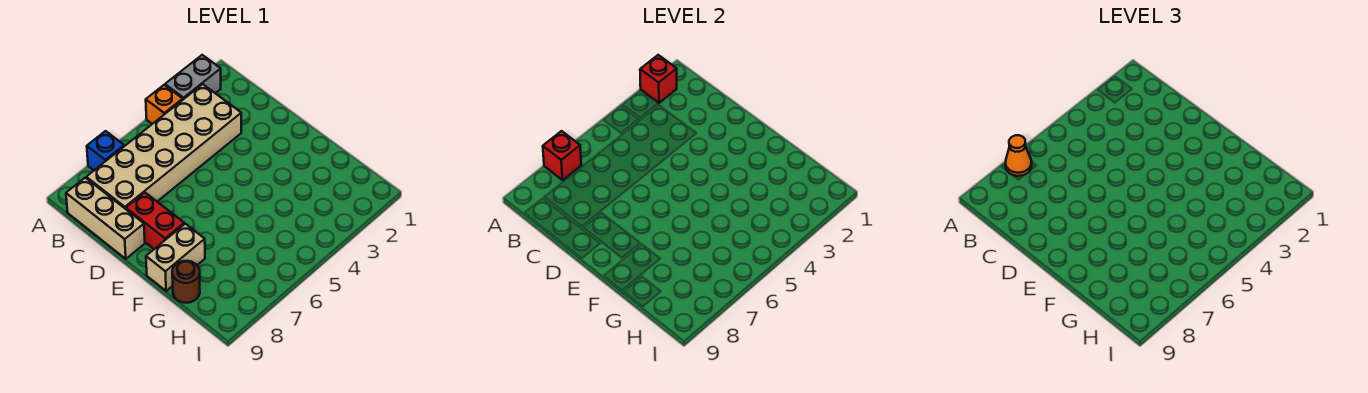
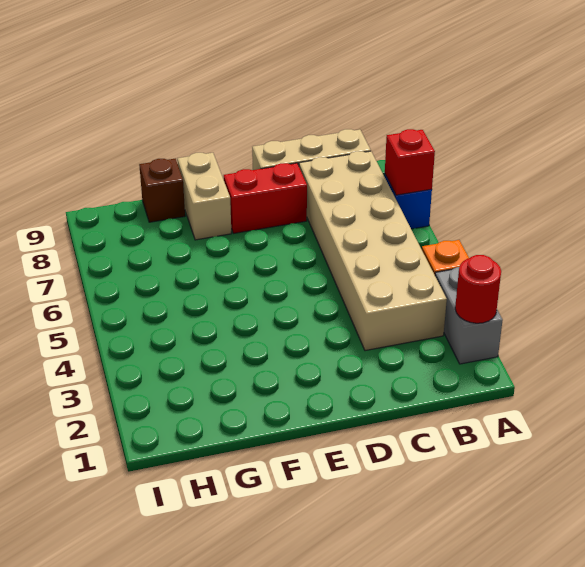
red brick A2 level 2 -> red round brick A2 level 2
orange cone A7 level 3 -> none
brown round brick G9 level 1 -> brown brick G9 level 1

